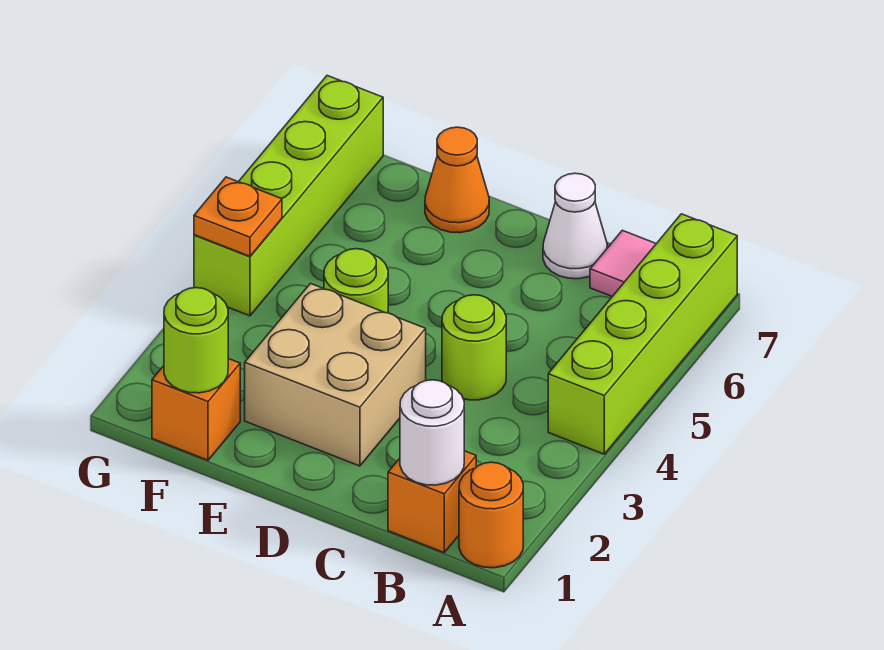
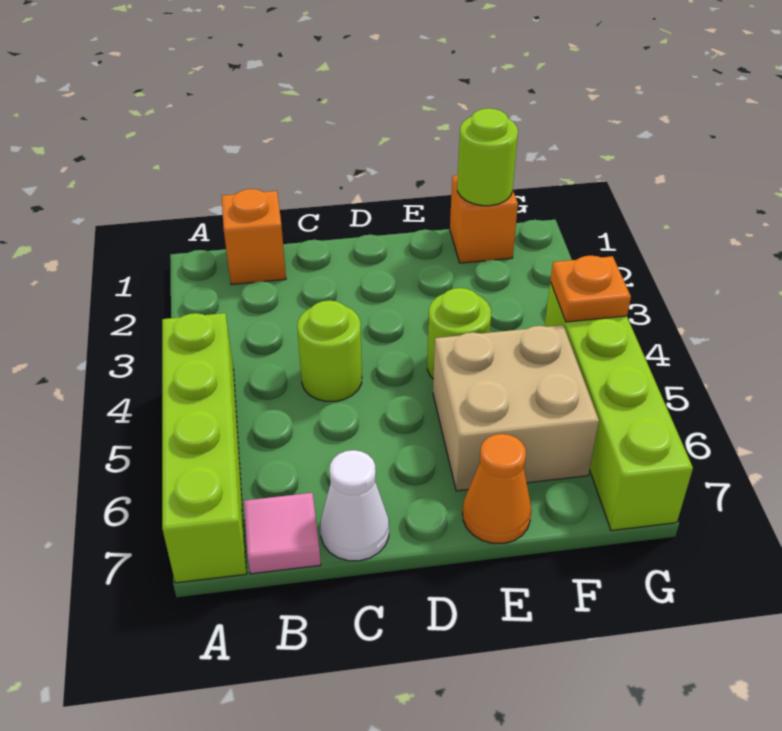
orange round brick A1 level 1 -> none
white round brick B1 level 2 -> none
tan brick D2:E3 level 1 -> tan brick E5:F6 level 1

